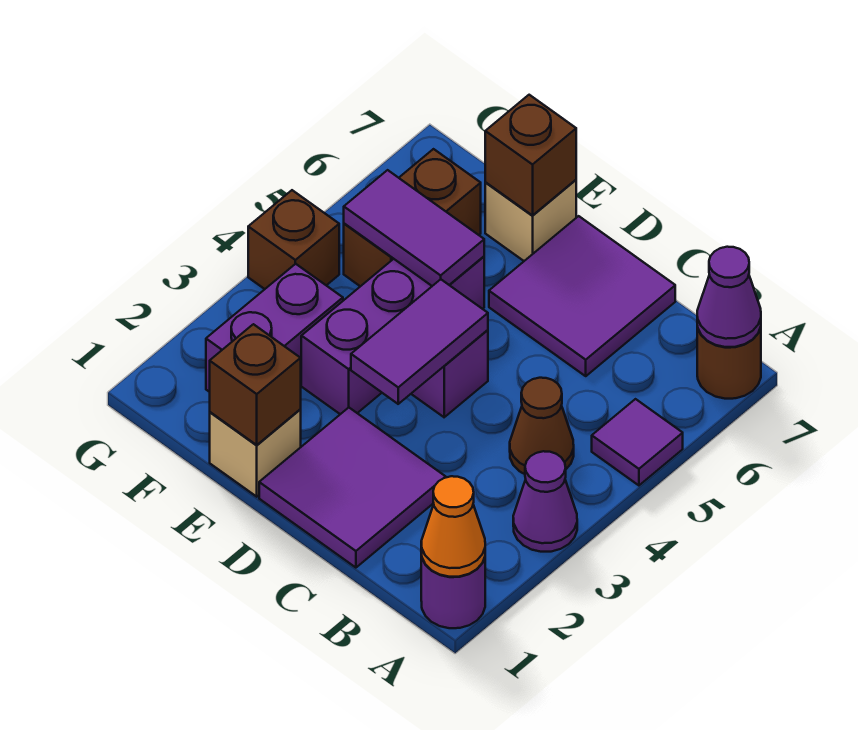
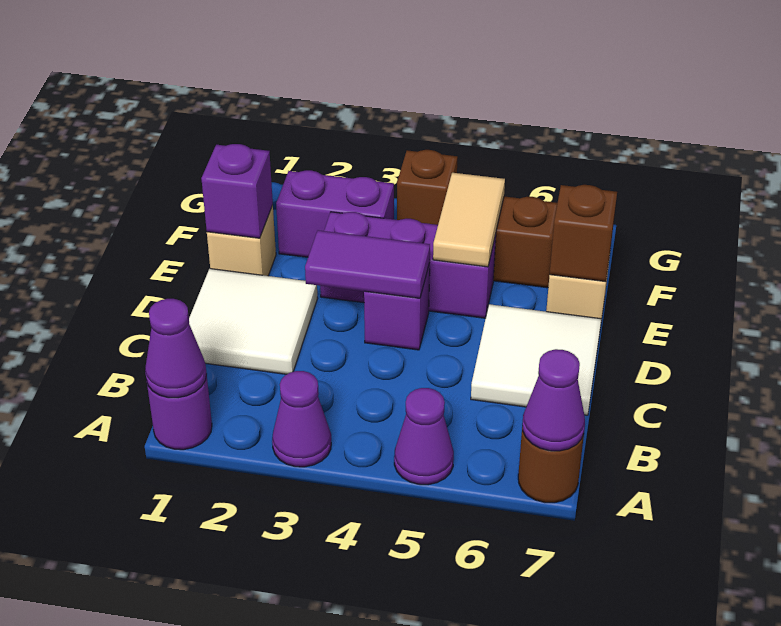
orange cone A1 level 2 -> purple cone A1 level 2
purple tile A5 level 1 -> purple cone A5 level 1
brown cone B4 level 1 -> none
purple tile C1:D2 level 1 -> white tile C1:D2 level 1
purple tile C6:D7 level 1 -> white tile C6:D7 level 1
brown brick E1 level 2 -> purple brick E1 level 2
purple tile E5:F5 level 2 -> tan tile E5:F5 level 2

